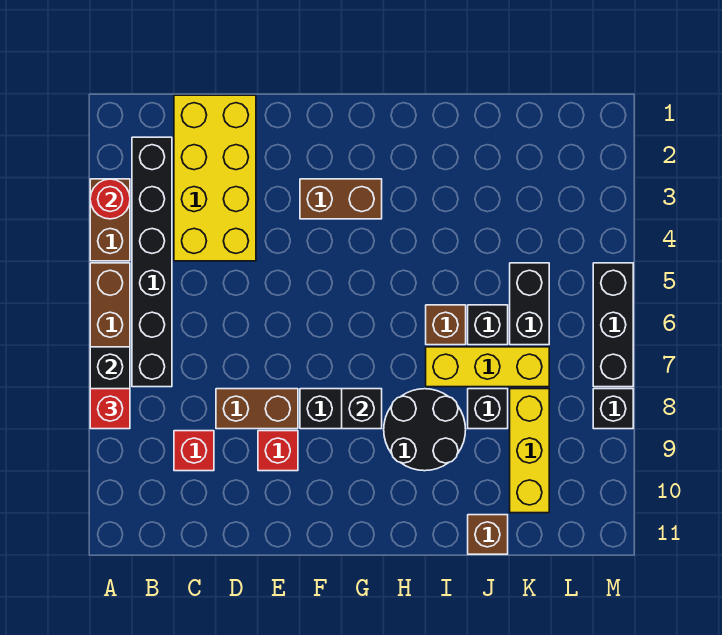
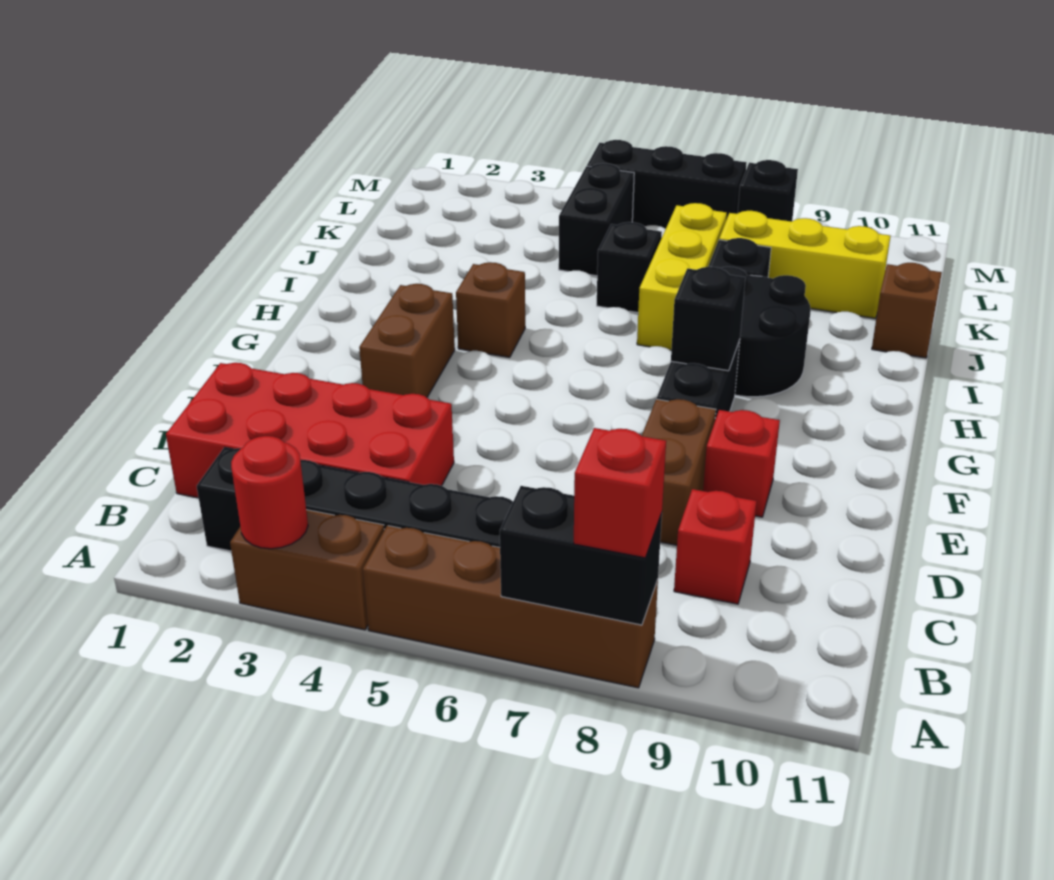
yellow brick C1:D4 level 1 -> red brick C1:D4 level 1
brown brick I6 level 1 -> brown brick H4 level 1
black brick K5:K6 level 1 -> black brick K5:L5 level 1

